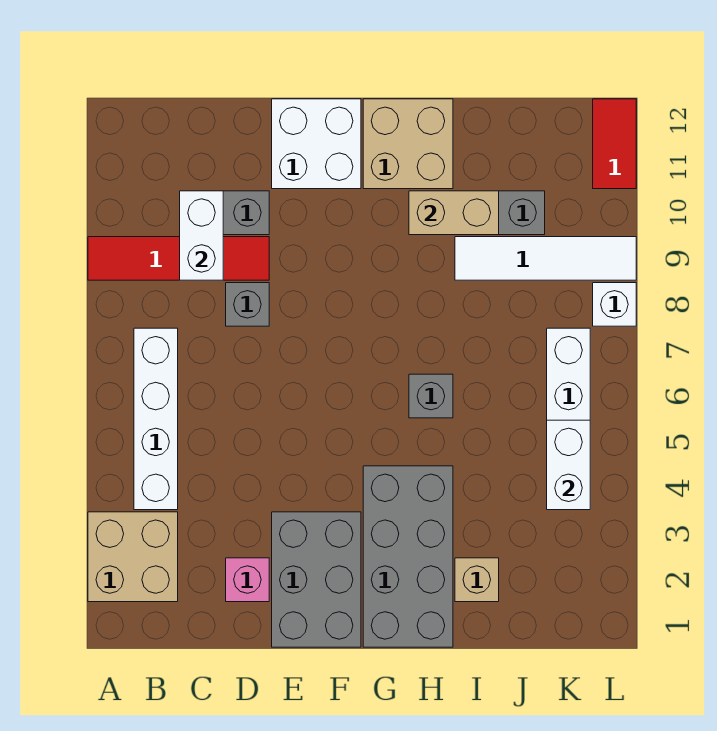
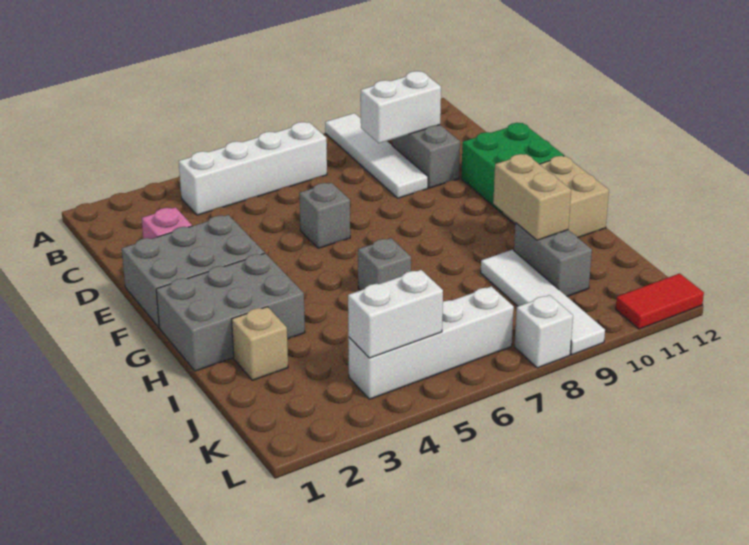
tan brick A2:B3 level 1 -> none
red tile A9:D9 level 1 -> white tile A9:D9 level 1
grey brick D8 level 1 -> grey brick E6 level 1
white brick E11:F12 level 1 -> green brick E11:F12 level 1
grey brick G1:H4 level 1 -> grey brick G1:H3 level 1

